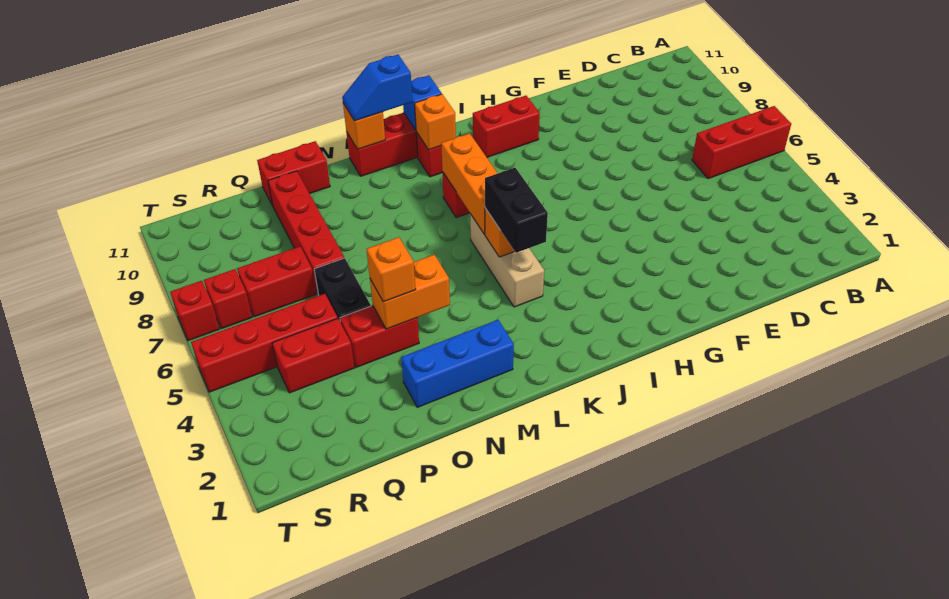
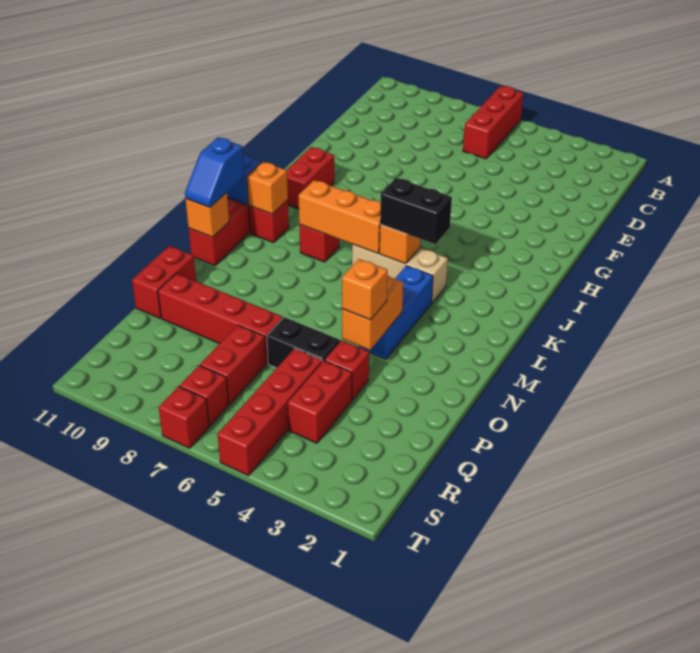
blue brick M2:O2 level 1 -> blue brick L4:N4 level 1
red brick O4:P4 level 1 -> red brick P4 level 1

